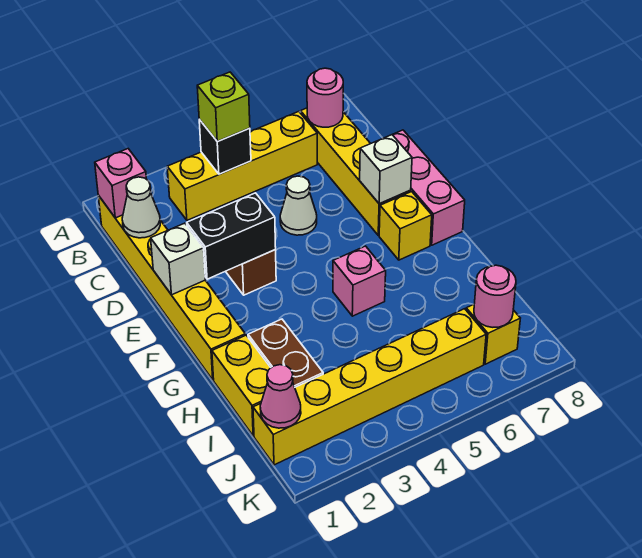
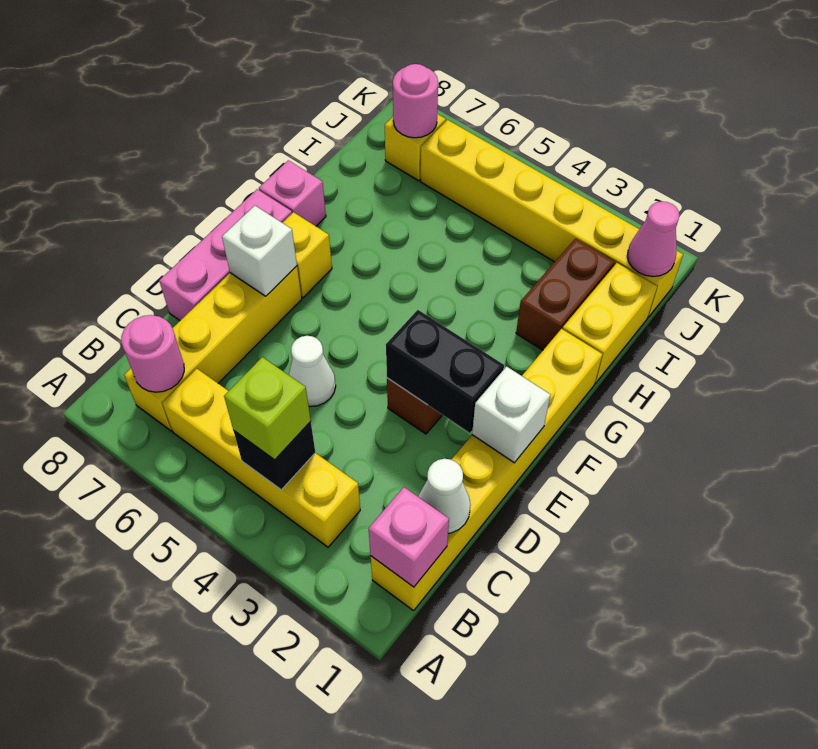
pink brick G5 level 1 -> pink brick G8 level 1

